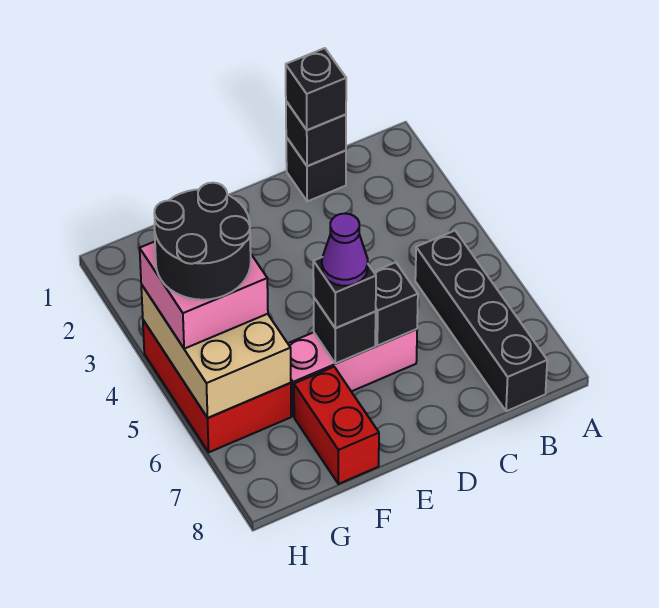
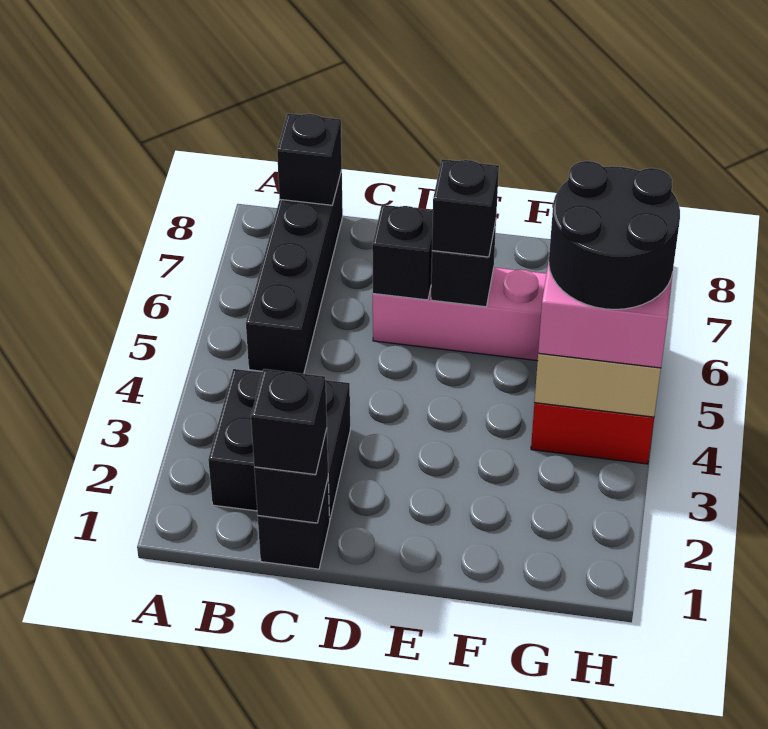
none -> black brick B2:C3 level 1
none -> black brick B8 level 2
purple cone E6 level 4 -> none
red brick F7:F8 level 1 -> none

